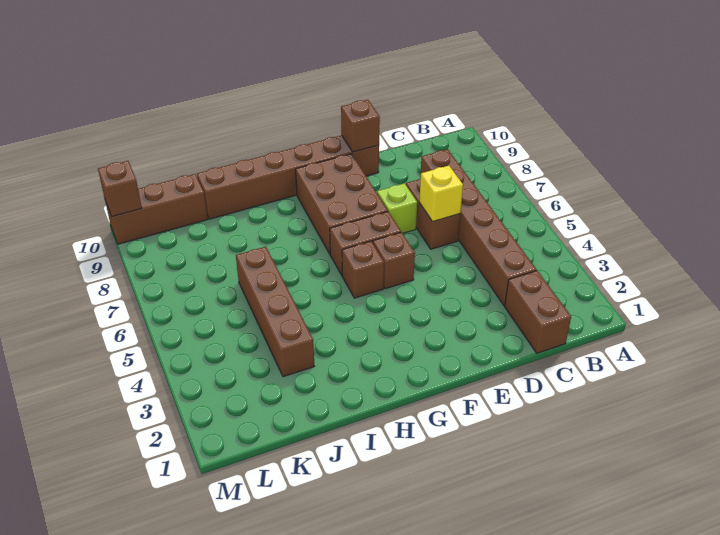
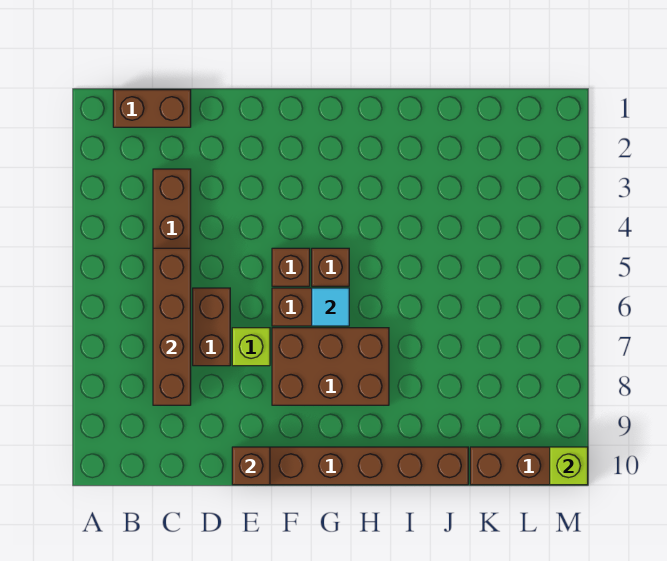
brown brick C1:C2 level 1 -> brown brick B1:C1 level 1
yellow brick D6 level 2 -> none
brown brick F7:G9 level 1 -> brown brick F7:H8 level 1
none -> cyan tile G6 level 2
brown brick J3:J6 level 1 -> brown brick C5:C8 level 2
brown brick M10 level 2 -> lime brick M10 level 2

